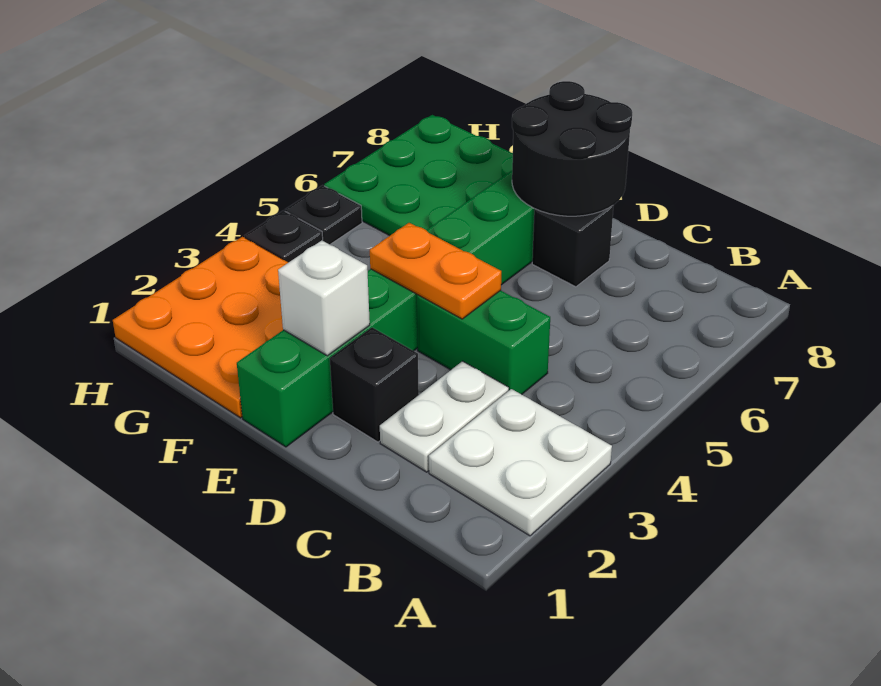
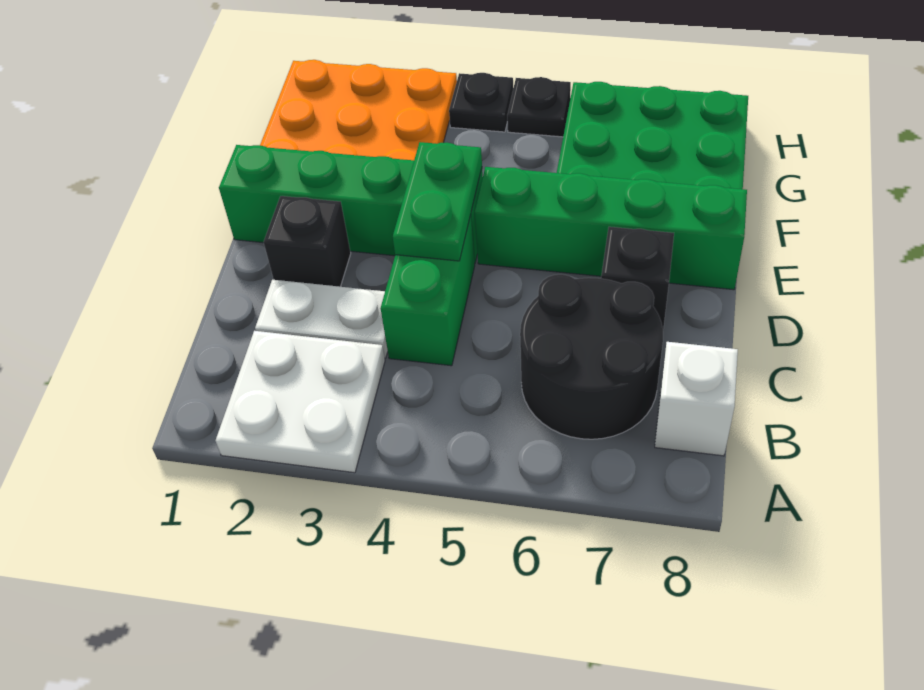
orange plate D4:E4 level 2 -> green plate D4:E4 level 2
black round brick D7:E8 level 2 -> black round brick B6:C7 level 1
white brick E2 level 2 -> white brick B8 level 1

